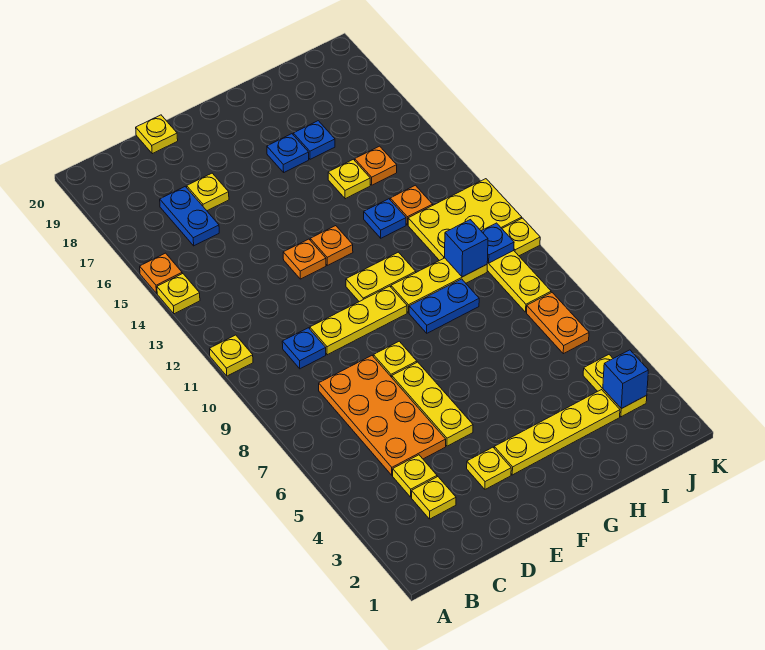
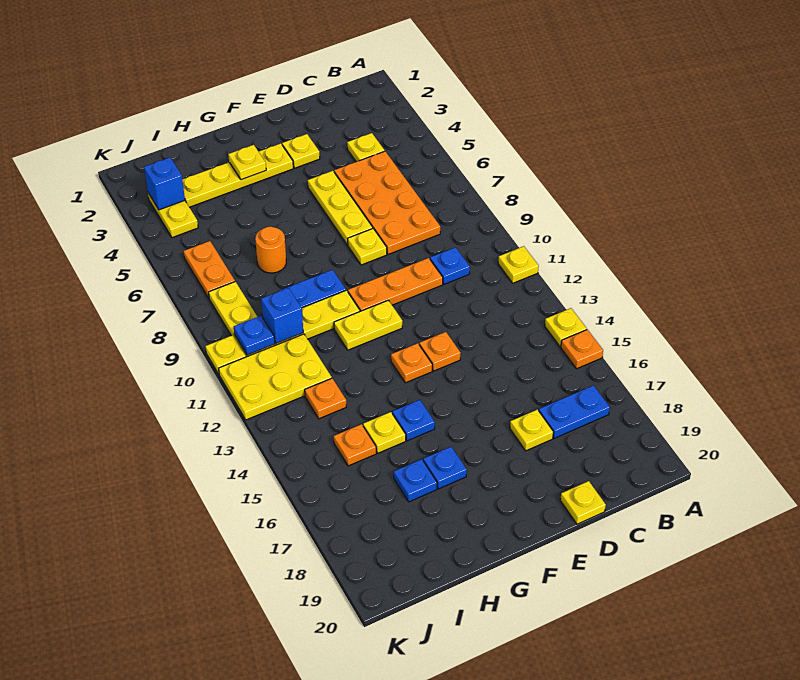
yellow plate C3 level 1 -> yellow plate G3 level 2
blue plate C16:C17 level 1 -> blue plate B17:C17 level 1
yellow plate D10:F10 level 1 -> orange plate D10:F10 level 1
none -> orange round brick H7 level 1
blue plate H13 level 1 -> blue plate G15 level 1

